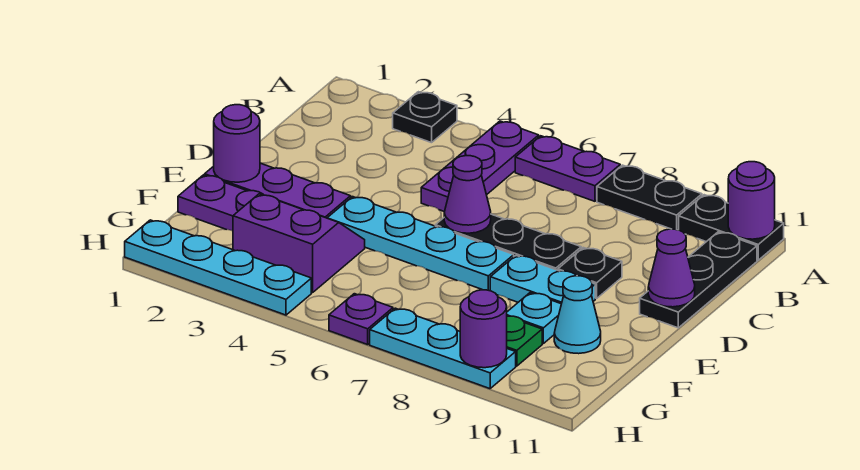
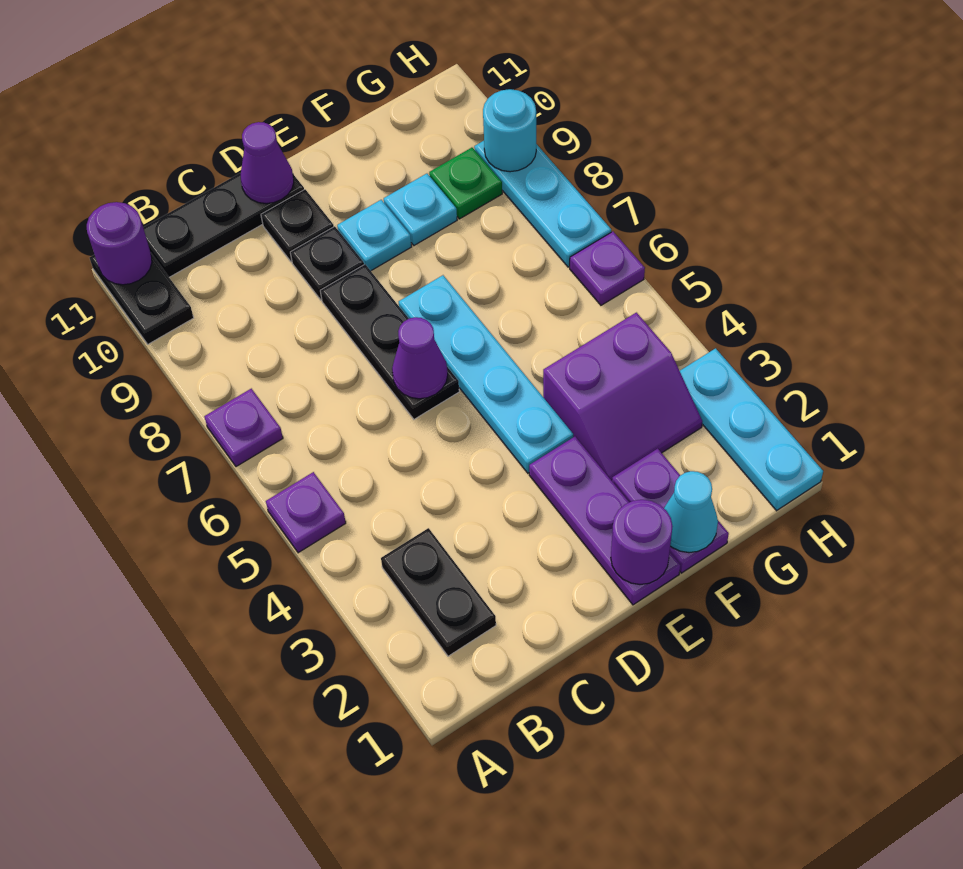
black plate A3 level 1 -> black plate D10 level 1
purple plate A5:C5 level 1 -> purple plate A5 level 1
purple plate A6:A7 level 1 -> purple plate A7 level 1
black plate A8:A9 level 1 -> black plate B2:B3 level 1
cyan plate E8:E9 level 1 -> cyan plate E9 level 1
purple slope F3:G4 level 1 top G -> purple slope F3:G4 level 1 top 4
cyan cone F10 level 1 -> cyan cone F1 level 2
cyan plate H1:H4 level 1 -> cyan plate H1:H3 level 1
purple round brick H9 level 2 -> cyan round brick H9 level 2

